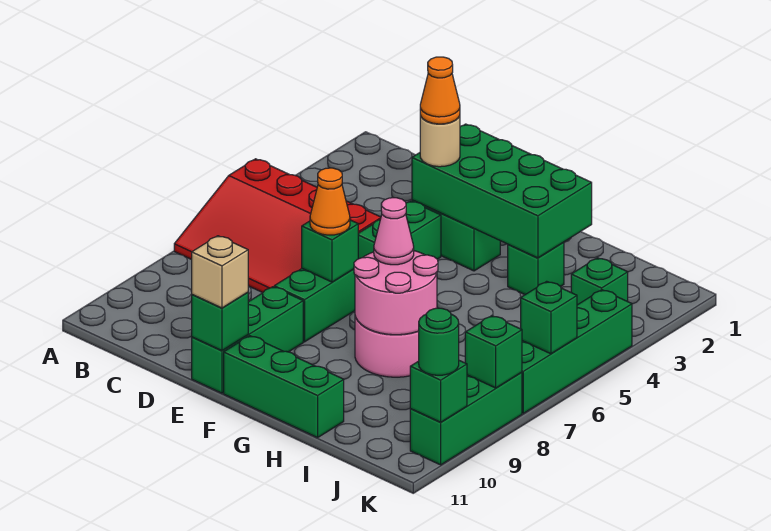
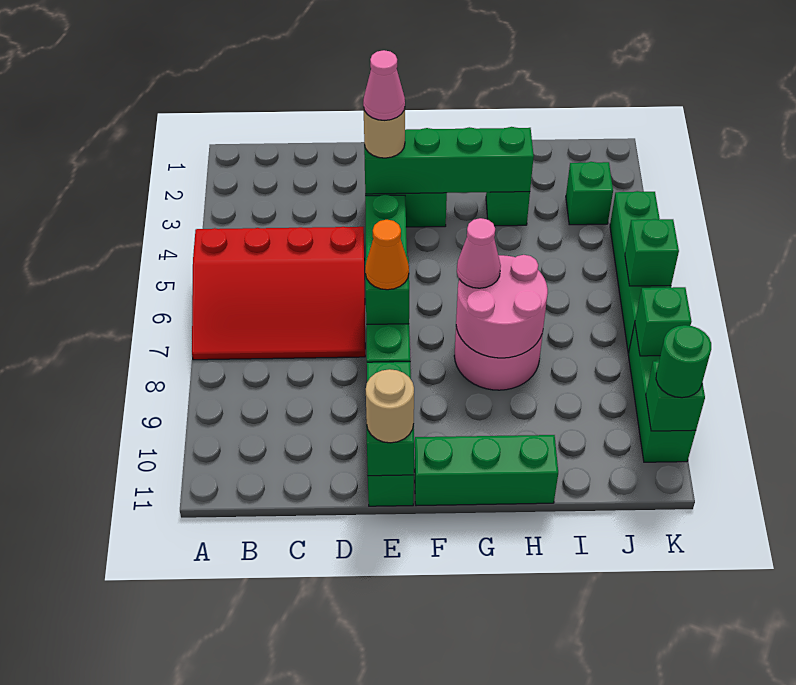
green brick E2:H3 level 2 -> green brick E3:H3 level 2
orange cone E3 level 4 -> pink cone E3 level 4
tan brick E11 level 3 -> tan round brick E11 level 3

